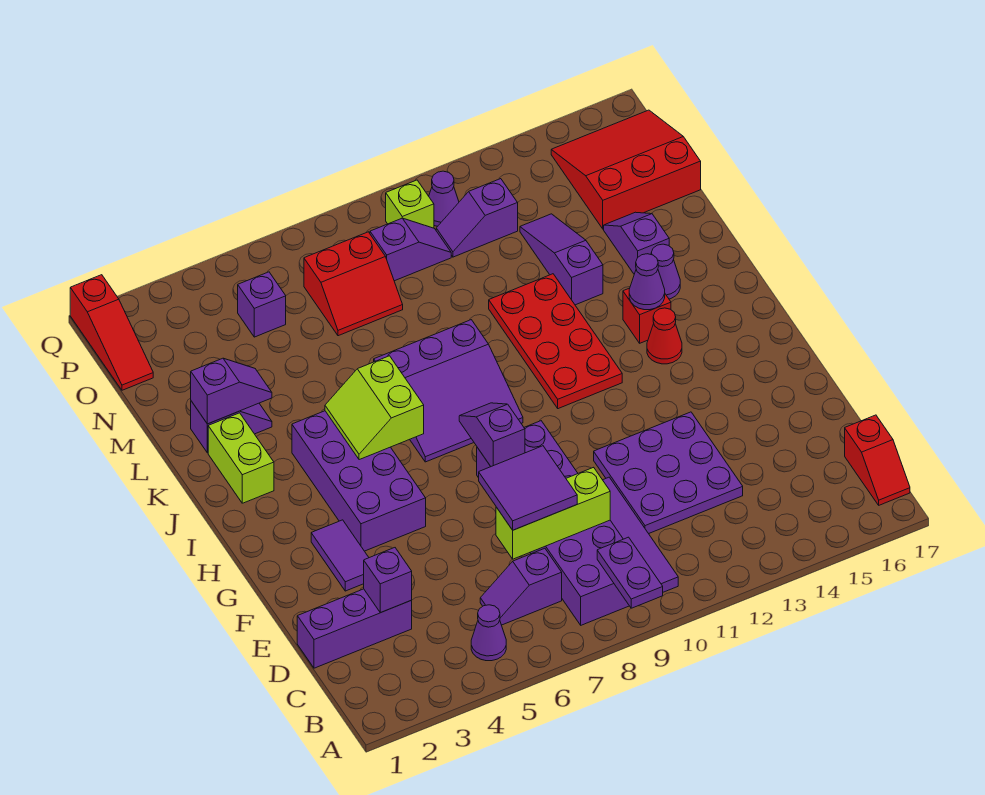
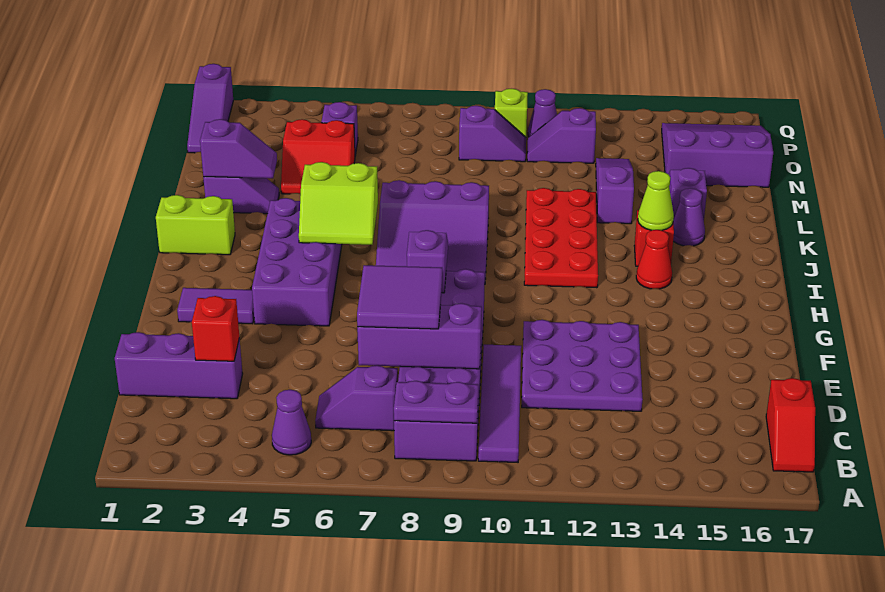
purple plate A9:B9 level 2 -> purple plate B8:B9 level 2
purple brick D3 level 2 -> red brick D3 level 2
lime brick D7:D9 level 2 -> purple brick D7:D9 level 2
purple tile F3:G3 level 1 -> purple tile G2:G3 level 1
lime slope I5:J6 level 2 top 6 -> lime slope I5:J6 level 2 top J
lime brick J2:K2 level 1 -> lime brick J1:J2 level 1
purple cone J14 level 2 -> lime cone J14 level 2
red slope N7:O8 level 1 top O -> red slope M4:N5 level 1 top N
red slope N15:P17 level 1 top N -> purple slope N15:P17 level 1 top N
red slope O1:Q1 level 1 top Q -> purple slope O1:Q1 level 1 top Q

